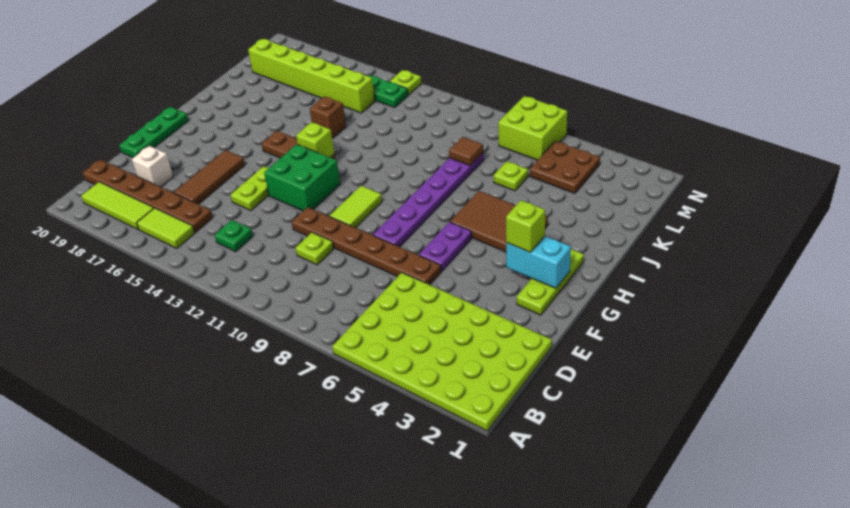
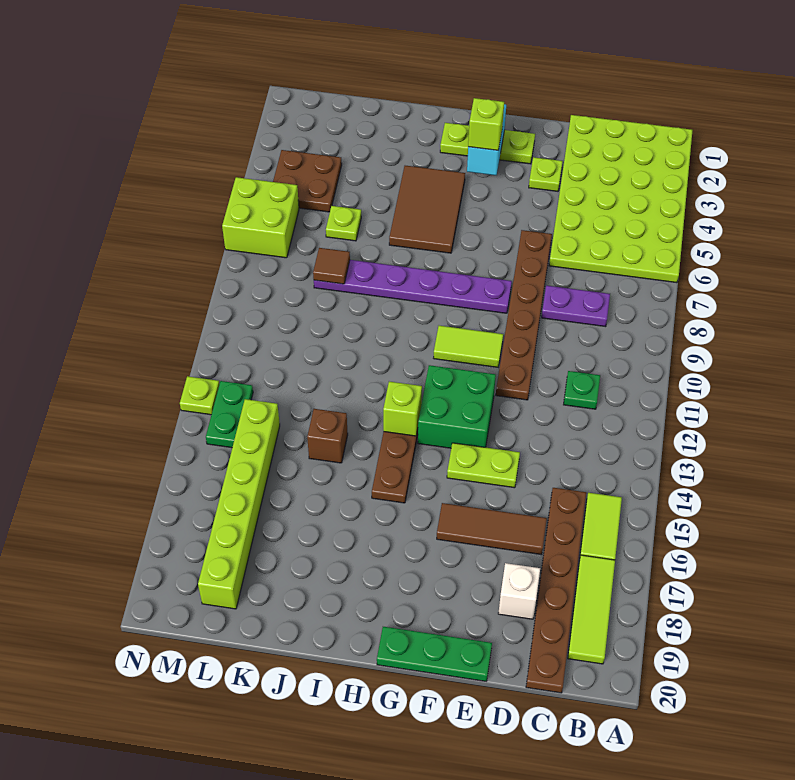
green plate C13 level 1 -> green plate C11 level 1
lime plate D10 level 1 -> lime plate E3 level 1
purple plate F6:G6 level 1 -> purple plate C8:D8 level 1

